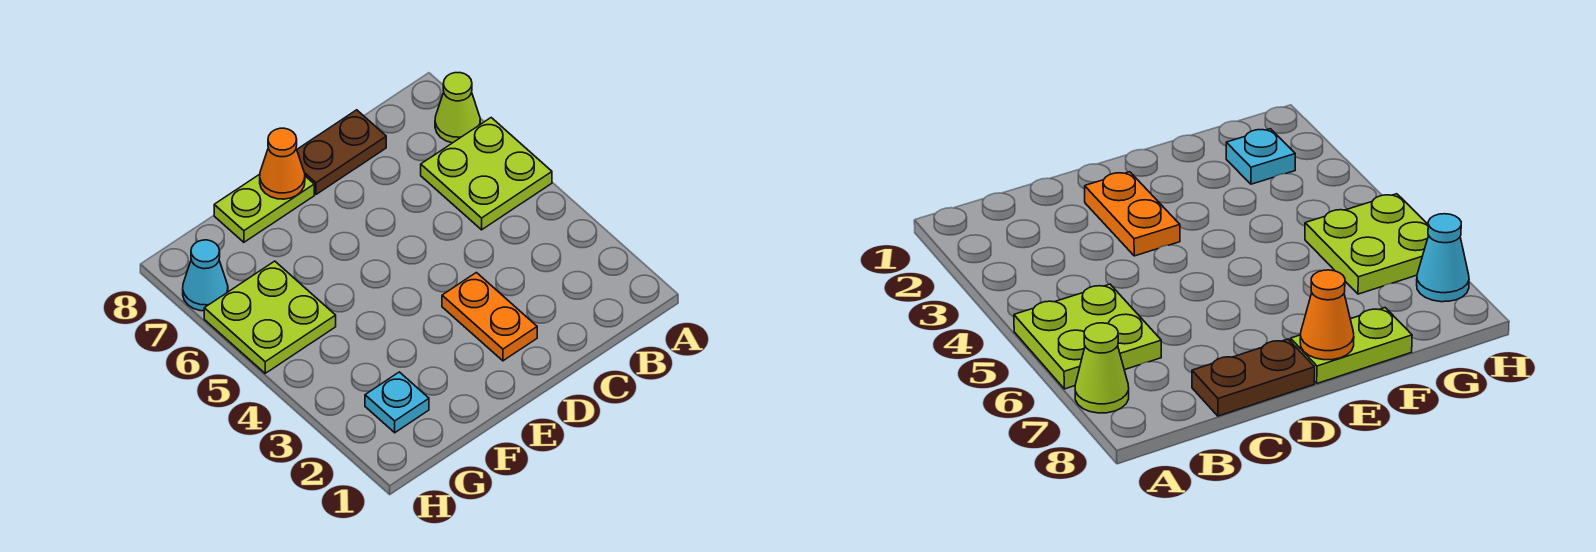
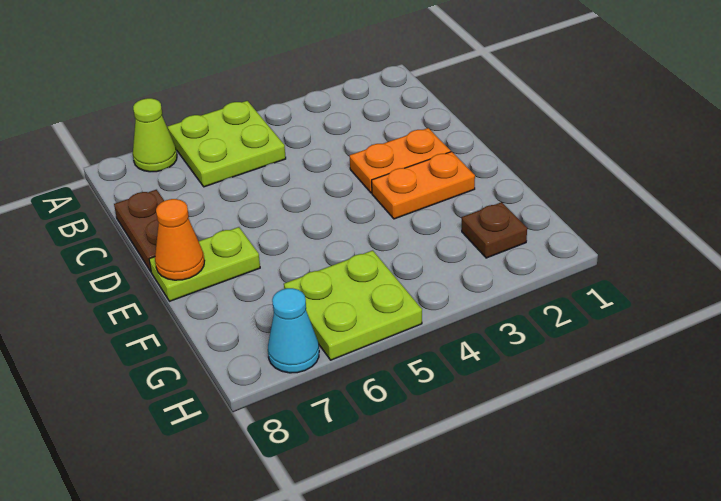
none -> orange plate E2:E3 level 1
lime plate E8:F8 level 1 -> lime plate E7:E8 level 1
cyan plate G2 level 1 -> brown plate G2 level 1

